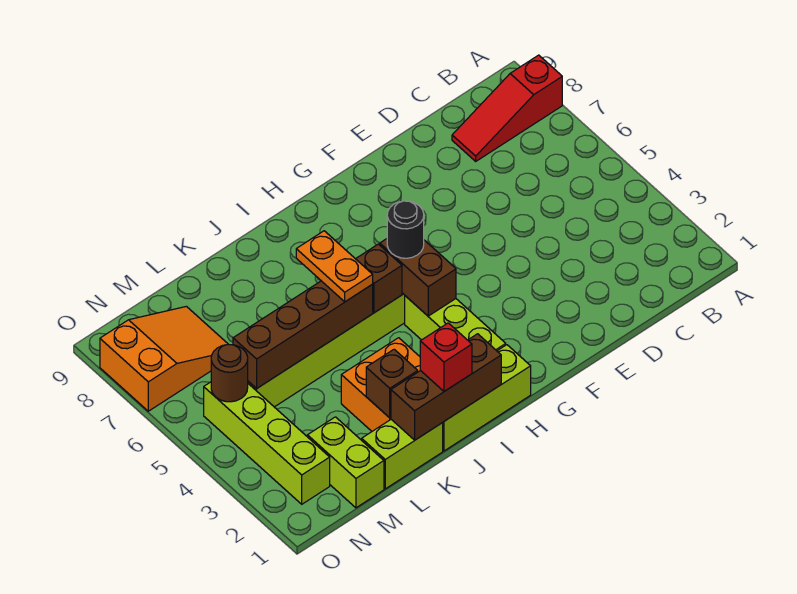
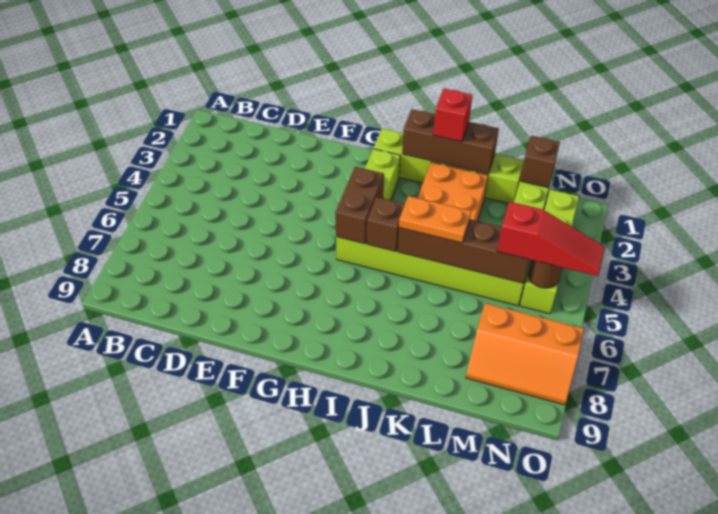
red slope A8:C8 level 1 top A -> red slope M5:O5 level 3 top M
black round brick H5 level 3 -> none
orange plate J5:J6 level 3 -> orange plate J5:K5 level 3
brown brick K2 level 2 -> brown brick M1 level 2
orange slope M7:O8 level 1 top O -> orange slope M7:O8 level 1 top 7

